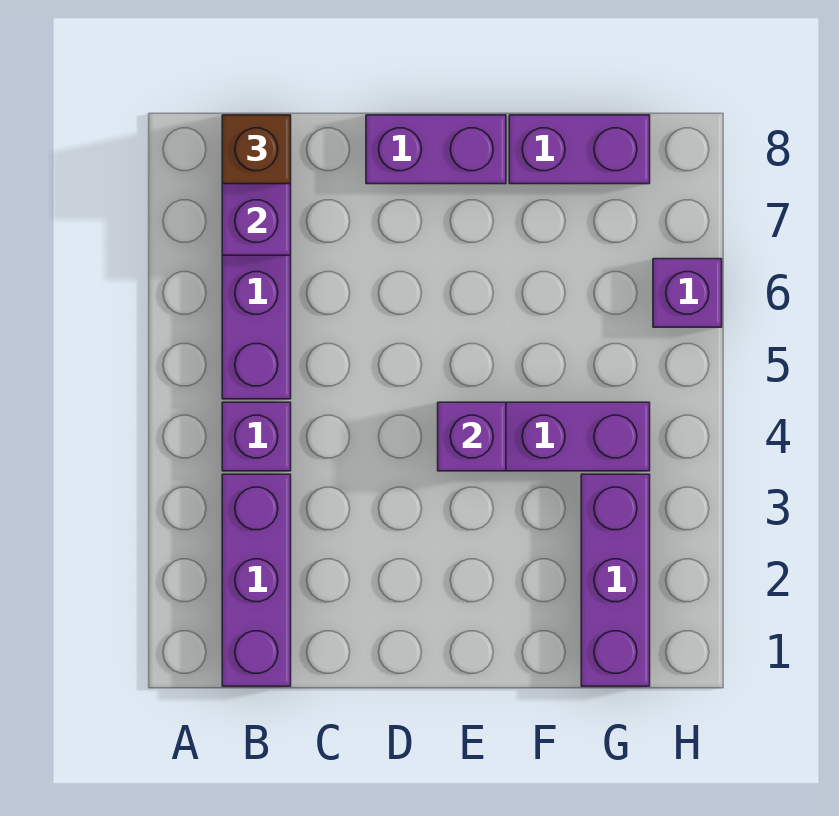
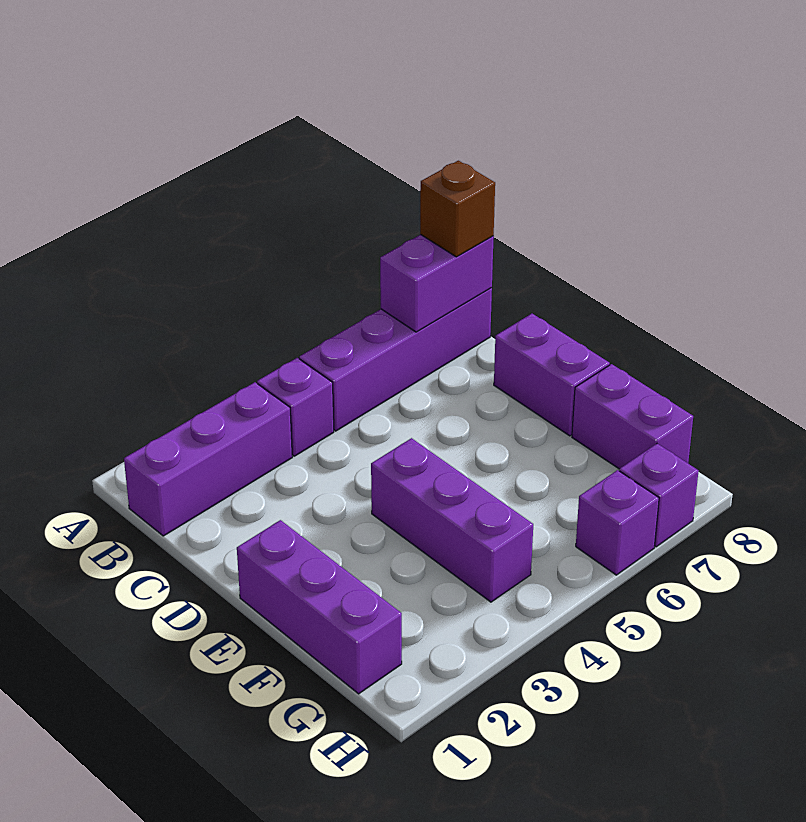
purple brick E4 level 2 -> purple brick H7 level 1
purple brick G1:G3 level 1 -> purple brick E1:G1 level 1

